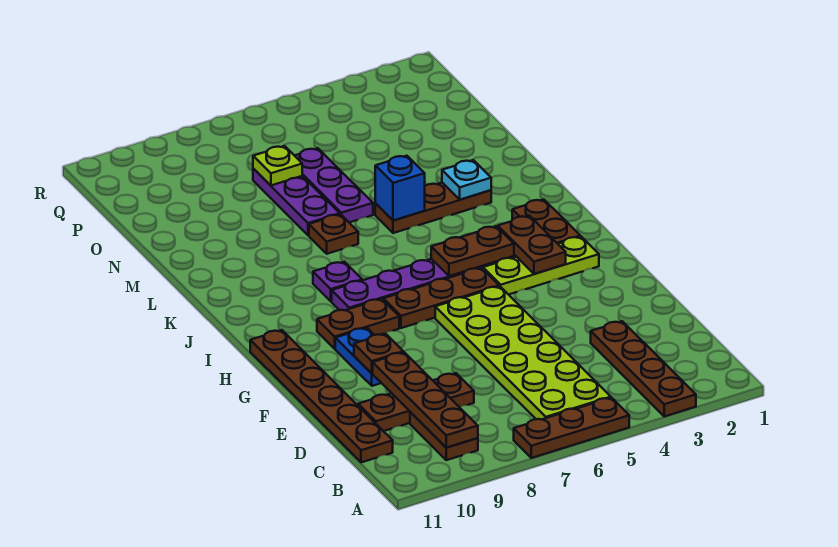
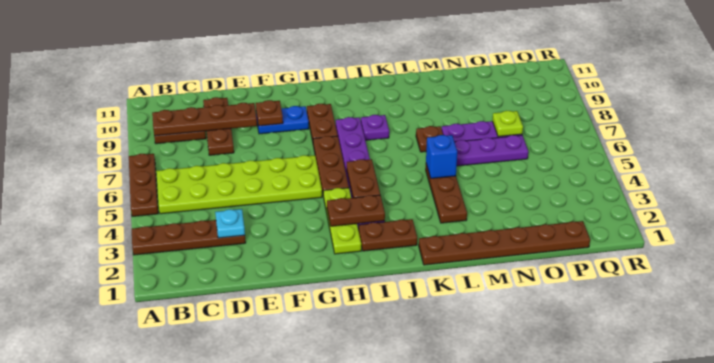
brown plate C11:H11 level 1 -> brown plate K1:P1 level 1
cyan plate L3 level 2 -> cyan plate D3 level 2

